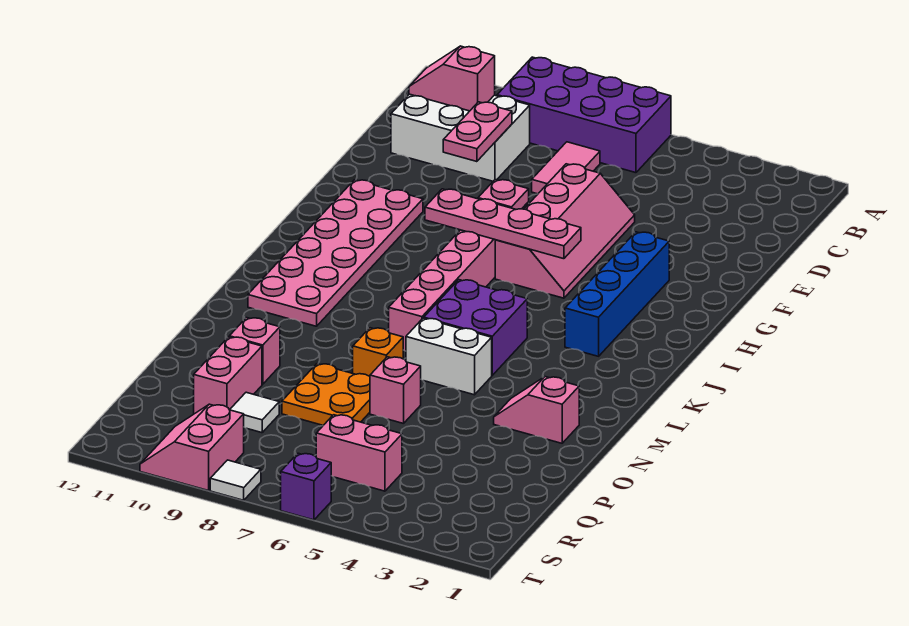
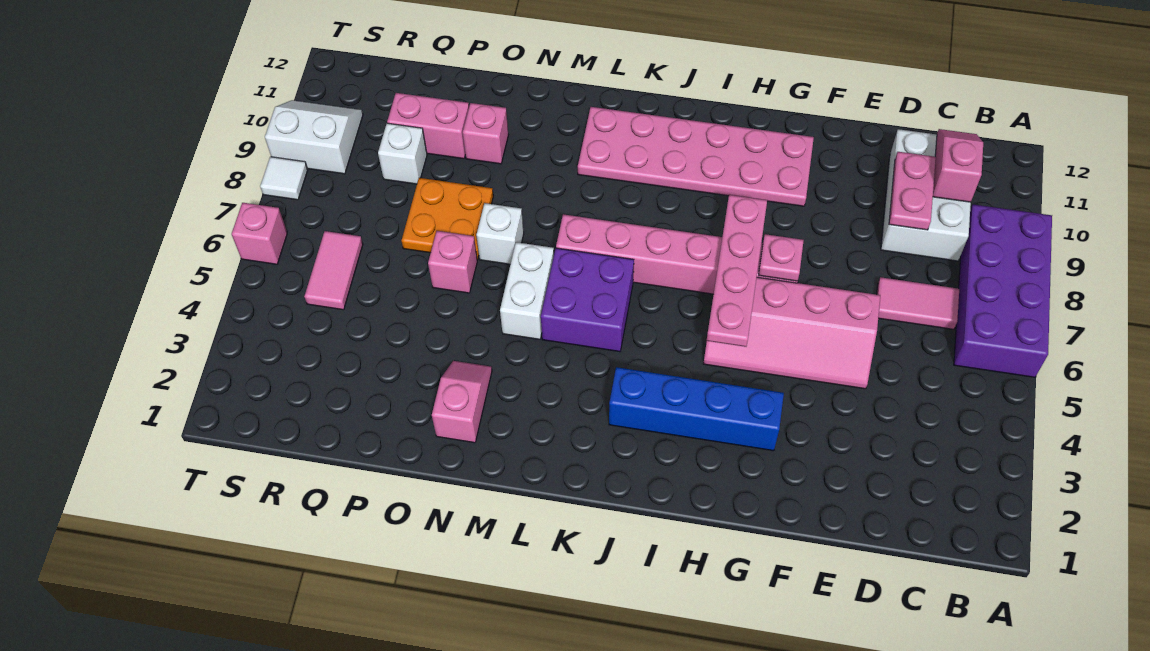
pink plate D9:E9 level 2 -> pink plate D9:D10 level 2
orange brick N7 level 1 -> white brick N7 level 1
white tile Q9 level 1 -> white brick Q9 level 1
pink brick R5:R6 level 1 -> pink tile R5:R6 level 1
pink slope S9:T10 level 1 top 9 -> white slope S9:T10 level 1 top 9
purple brick T6 level 1 -> pink brick T6 level 1

